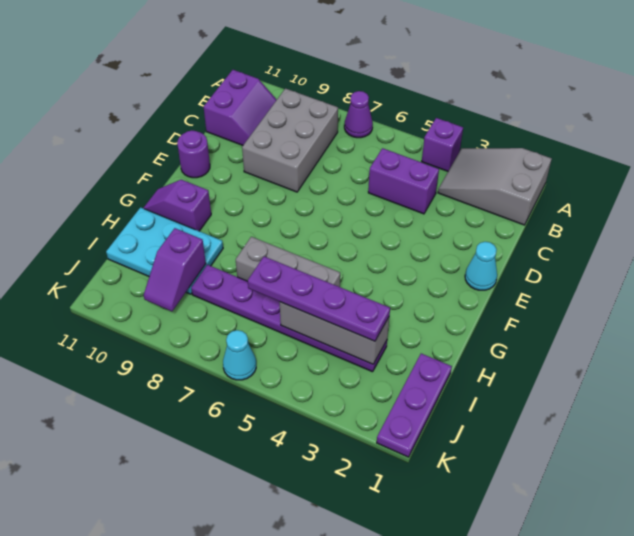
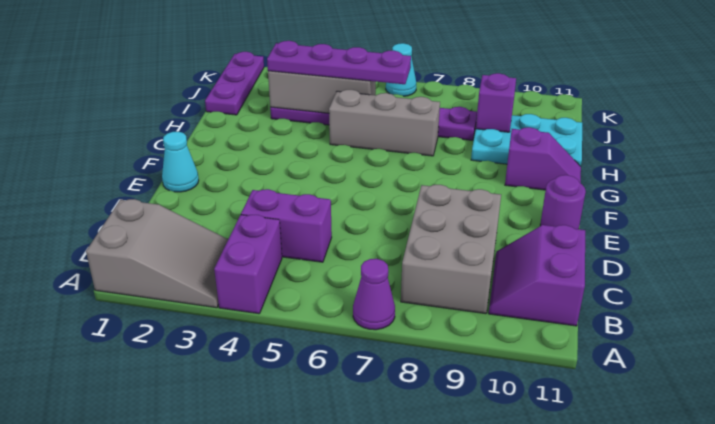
purple brick A4 level 1 -> purple brick A4:B4 level 1

